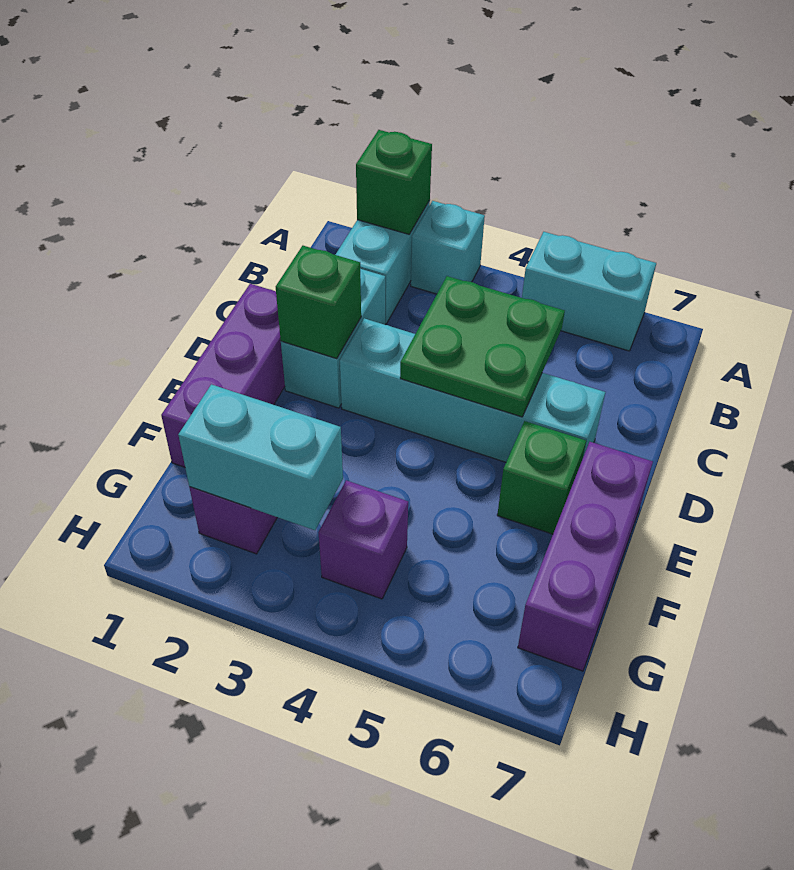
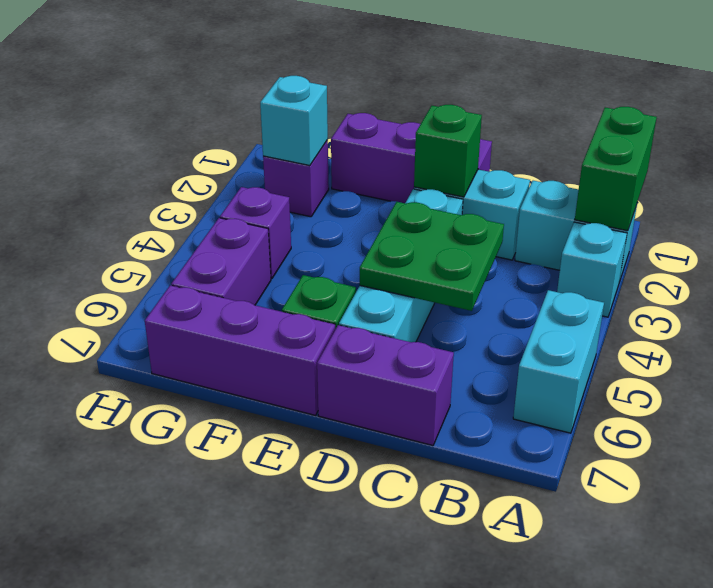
green brick A2 level 2 -> green brick A1:A2 level 2
none -> purple brick C7:D7 level 1
cyan brick G2:G3 level 2 -> cyan brick G2 level 2
none -> purple brick G5:G6 level 1

